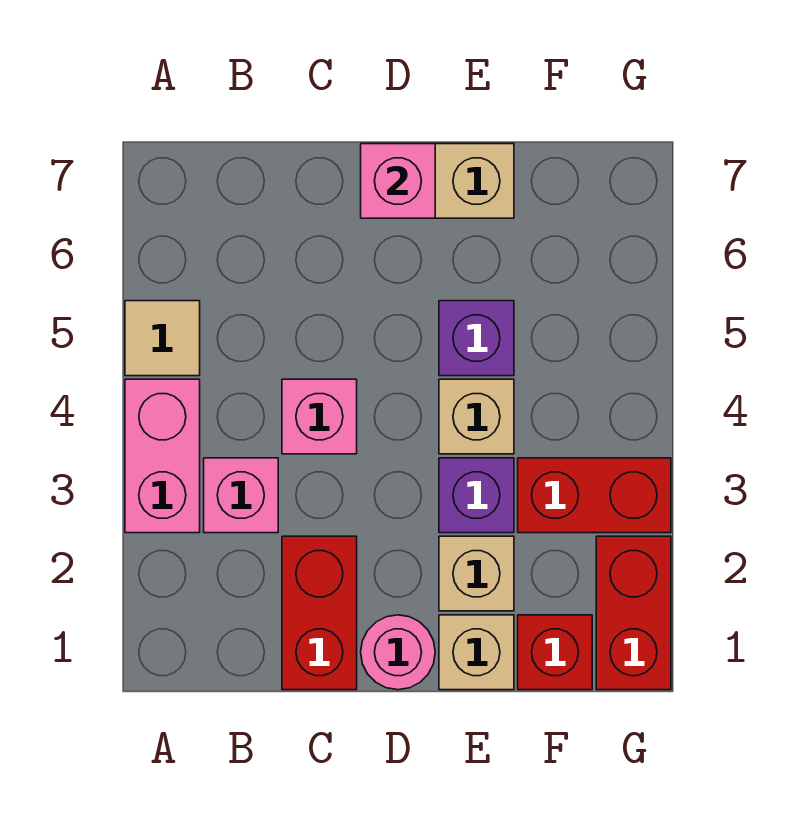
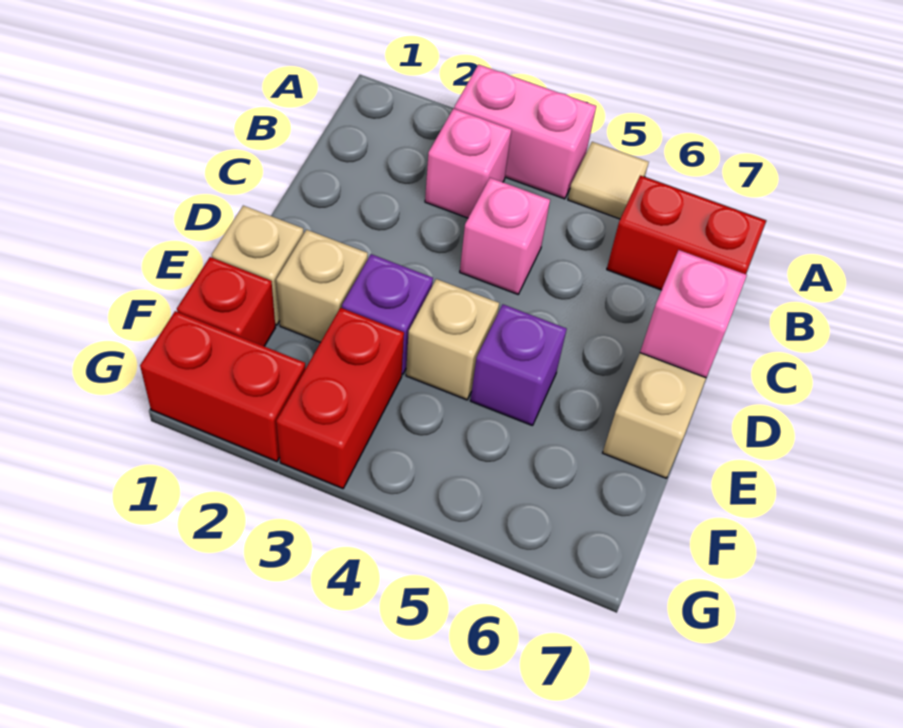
red brick C1:C2 level 1 -> red brick B6:B7 level 1
pink round brick D1 level 1 -> none

